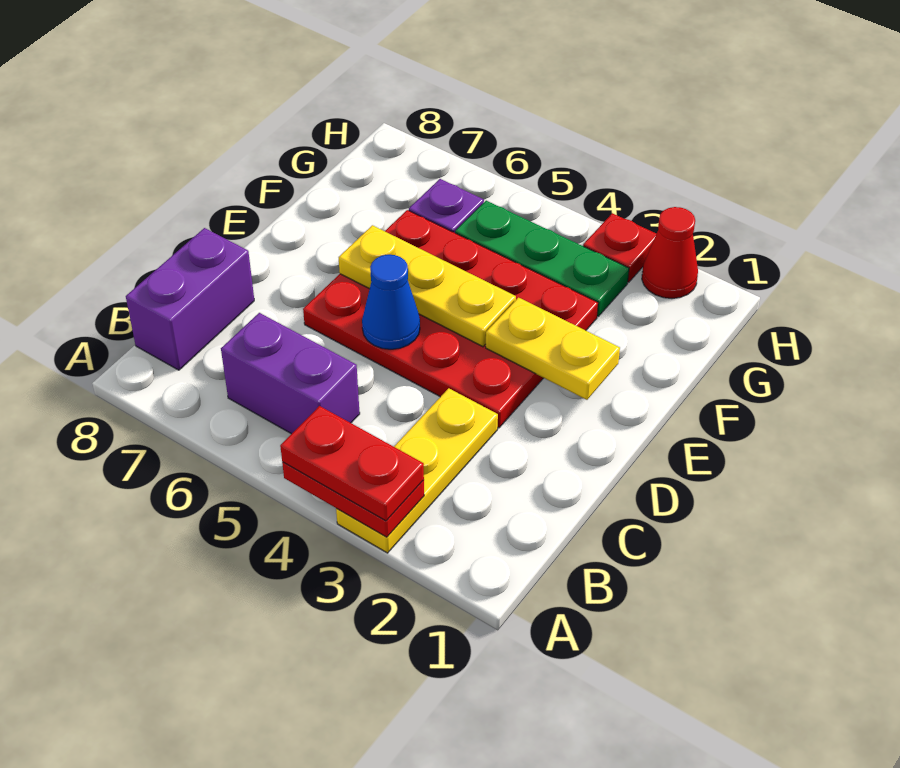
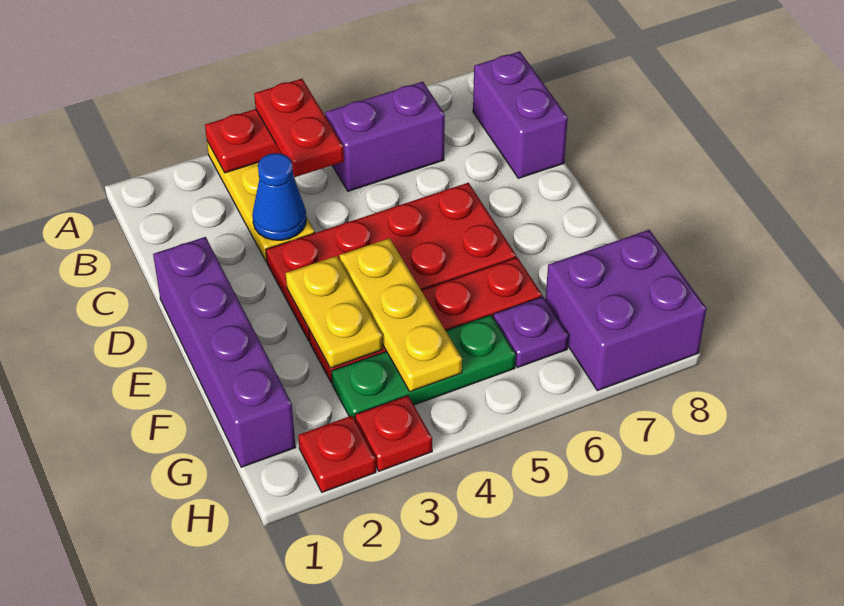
red plate A3:A4 level 3 -> red plate A4:B4 level 3
none -> purple brick D1:G1 level 1
blue cone D5 level 2 -> blue cone C3 level 2
yellow plate E2:E3 level 2 -> yellow plate E3:F3 level 2
yellow plate E4:E6 level 2 -> yellow plate E4:G4 level 2
none -> purple brick G7:H8 level 1
red cone H2 level 1 -> red plate H2 level 1

